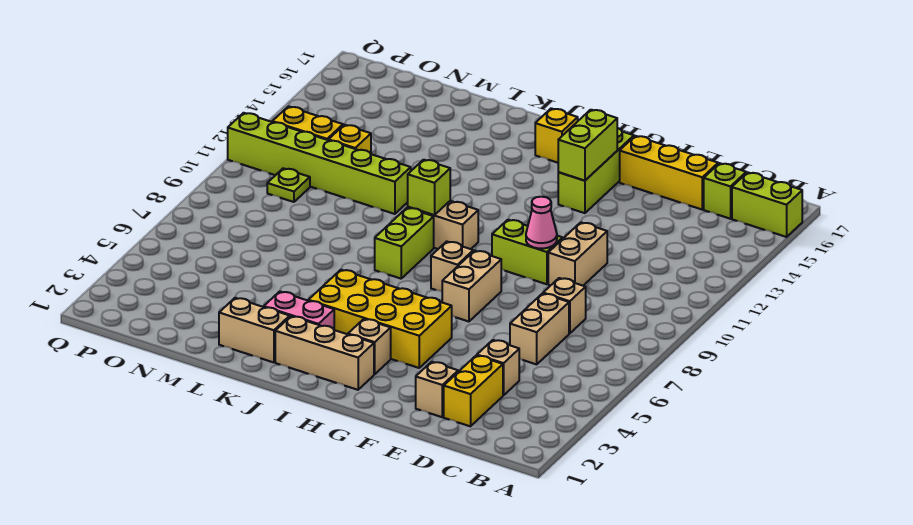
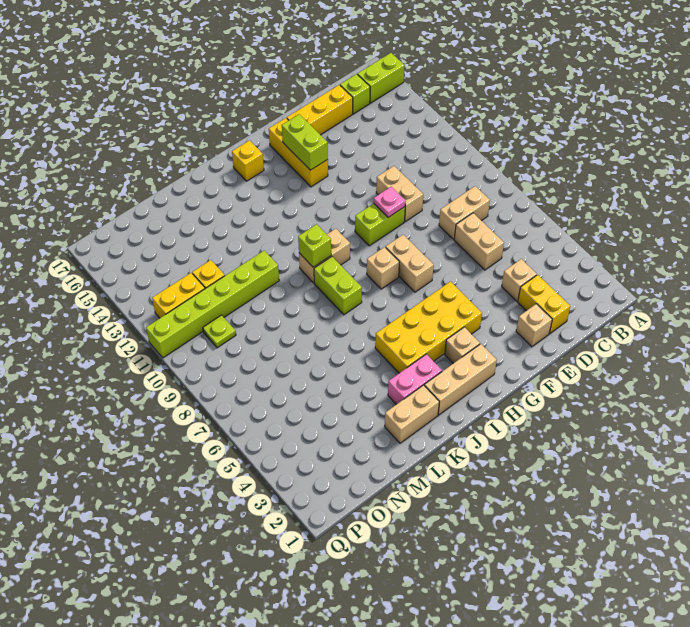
tan brick D8 level 1 -> tan brick C8:D8 level 1
pink cone F10 level 2 -> pink plate F10 level 2
lime brick G14:G16 level 1 -> yellow brick G14:G16 level 1

